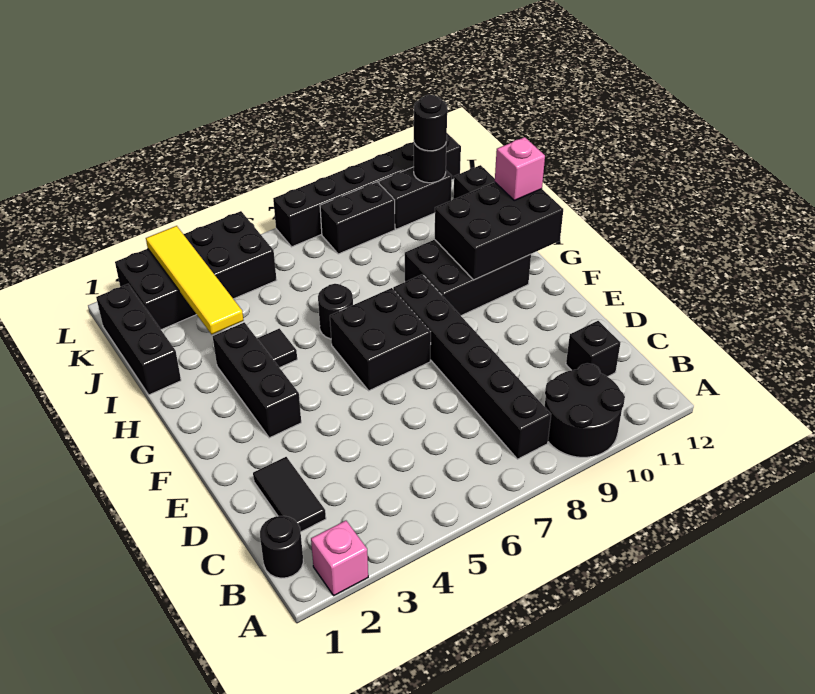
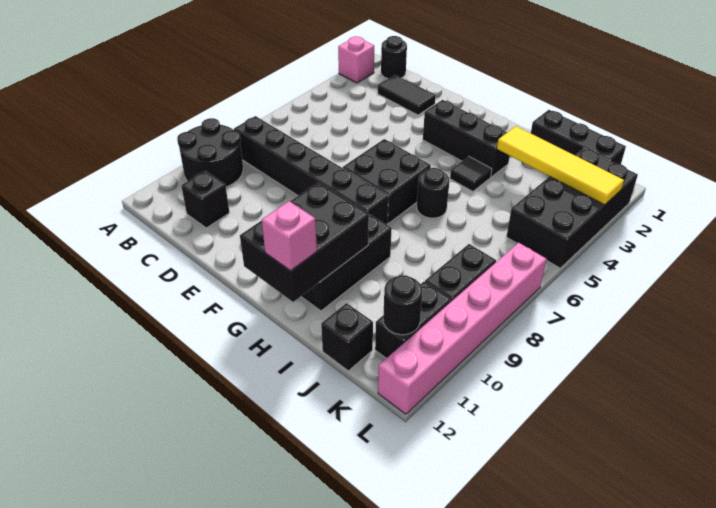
black round brick K11 level 3 -> none
black brick L7:L12 level 1 -> pink brick L7:L12 level 1

